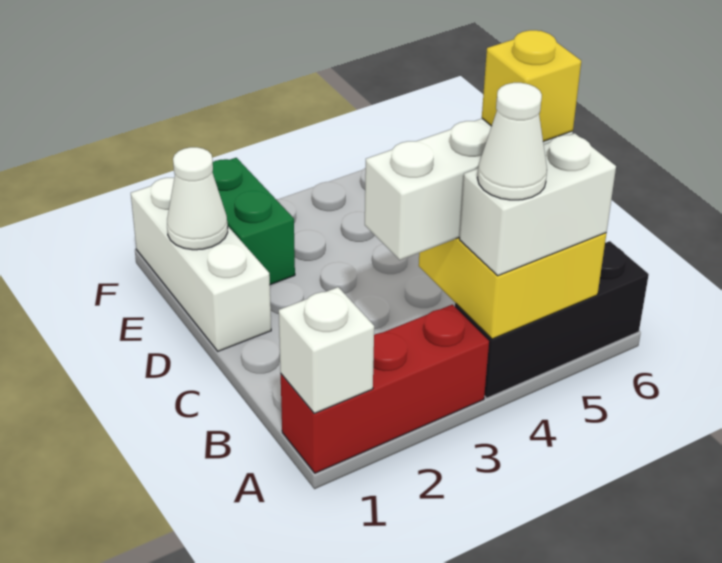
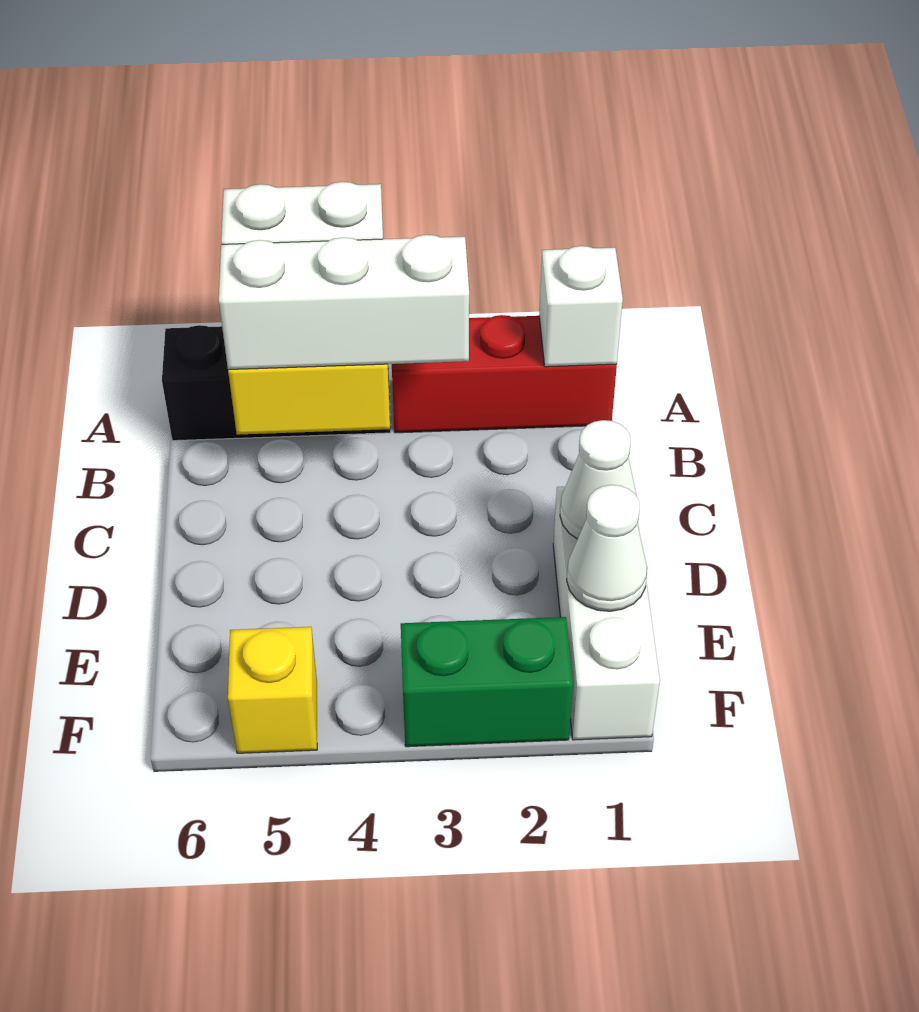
white cone A4 level 4 -> white cone D1 level 2
yellow brick B5 level 4 -> yellow brick F5 level 1
green brick E2:F2 level 1 -> green brick F2:F3 level 1

